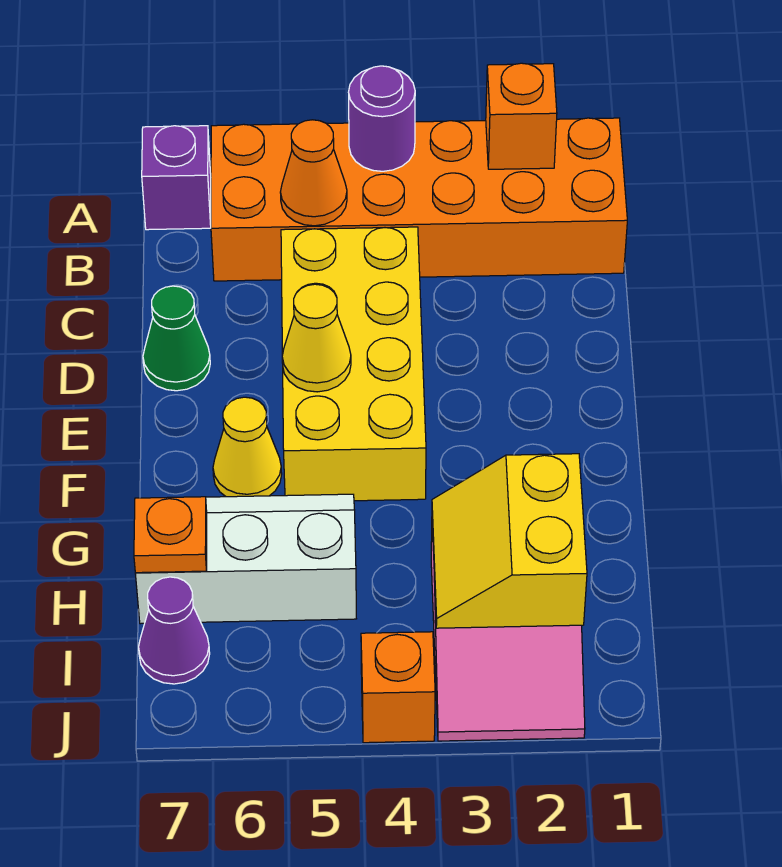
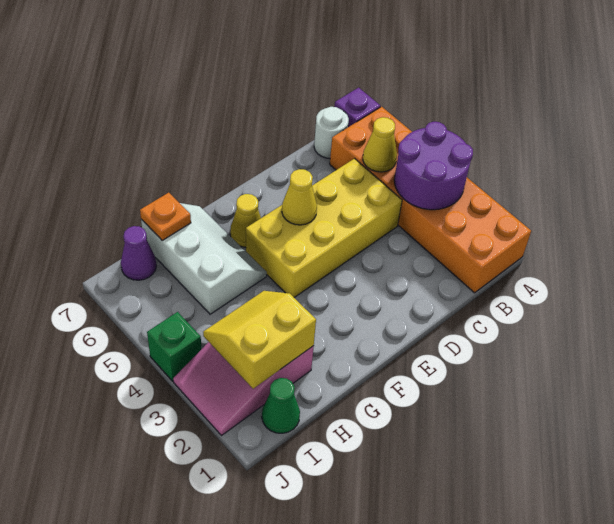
orange brick A2 level 2 -> none
purple round brick A4 level 2 -> purple round brick A3:B4 level 2
orange cone B5 level 2 -> yellow cone B5 level 2
none -> white round brick B7 level 1
green cone D7 level 1 -> green cone I1 level 1
orange brick J4 level 1 -> green brick J4 level 1

